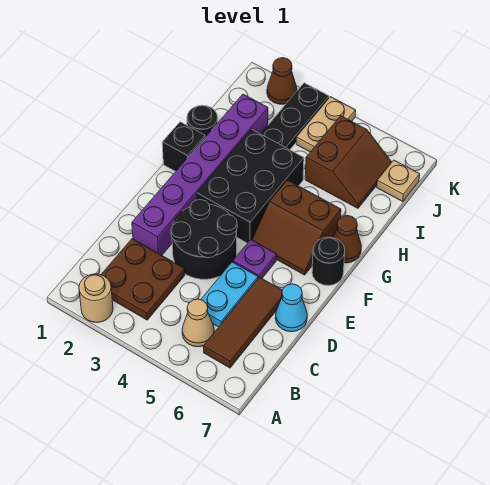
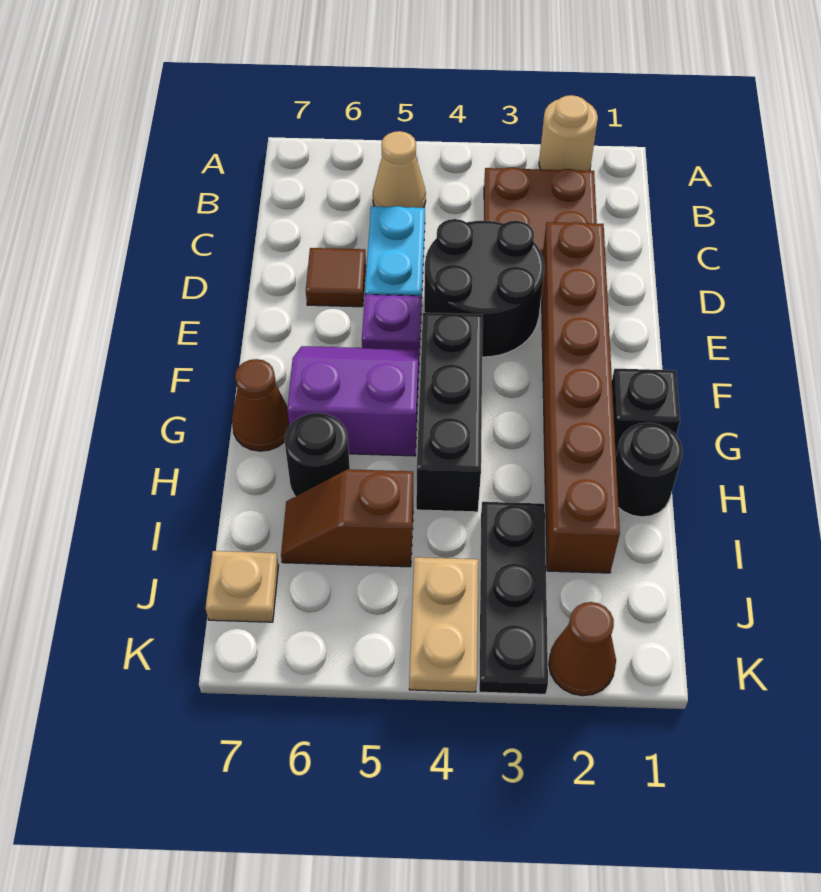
brown tile B6:D6 level 1 -> brown tile D6 level 1
purple brick D2:I2 level 1 -> brown brick D2:I2 level 1
cyan cone D7 level 1 -> none
black brick F3:H4 level 1 -> black brick F4:H4 level 1
brown slope F5:G6 level 1 top G -> purple slope F5:G6 level 1 top G
black round brick F7 level 1 -> black round brick H6 level 1
brown slope I5:J6 level 1 top 5 -> brown slope I5:I6 level 1 top 5

